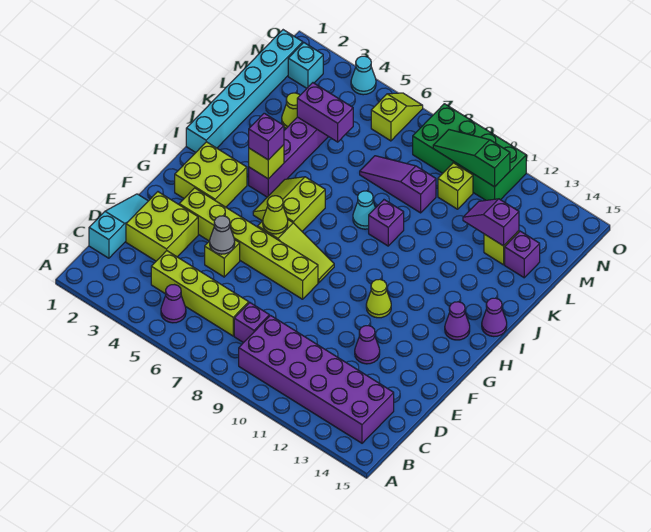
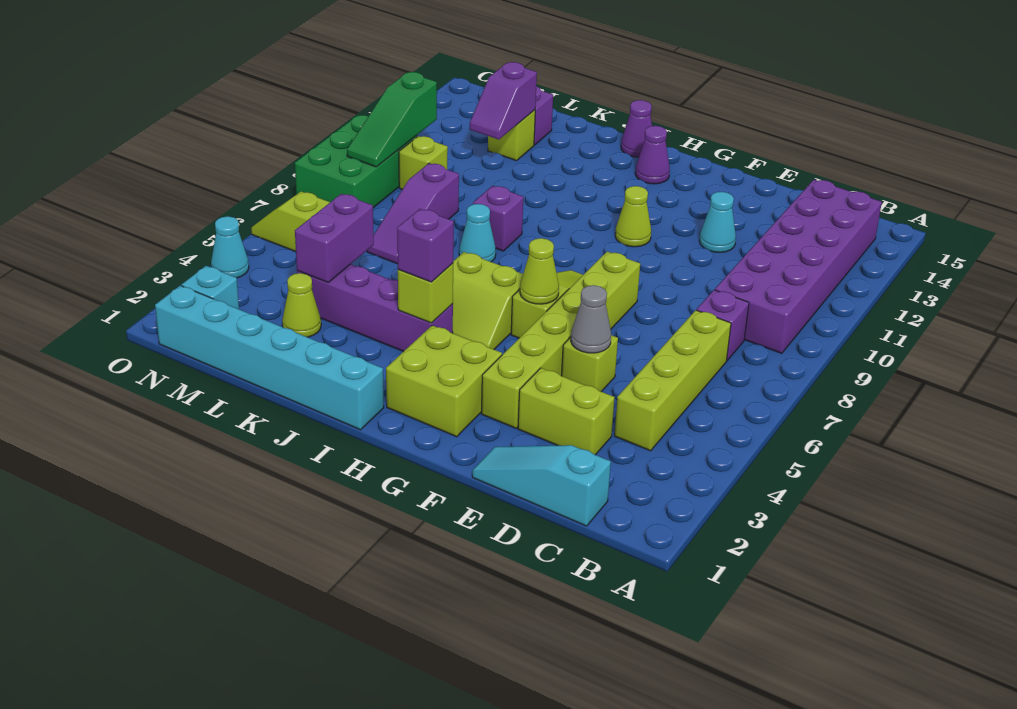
purple cone B5 level 1 -> none
lime brick D2:E3 level 1 -> lime brick D3:E3 level 1
purple cone E12 level 1 -> cyan cone E12 level 1
green brick N8:O11 level 1 -> green brick N8:O10 level 1

